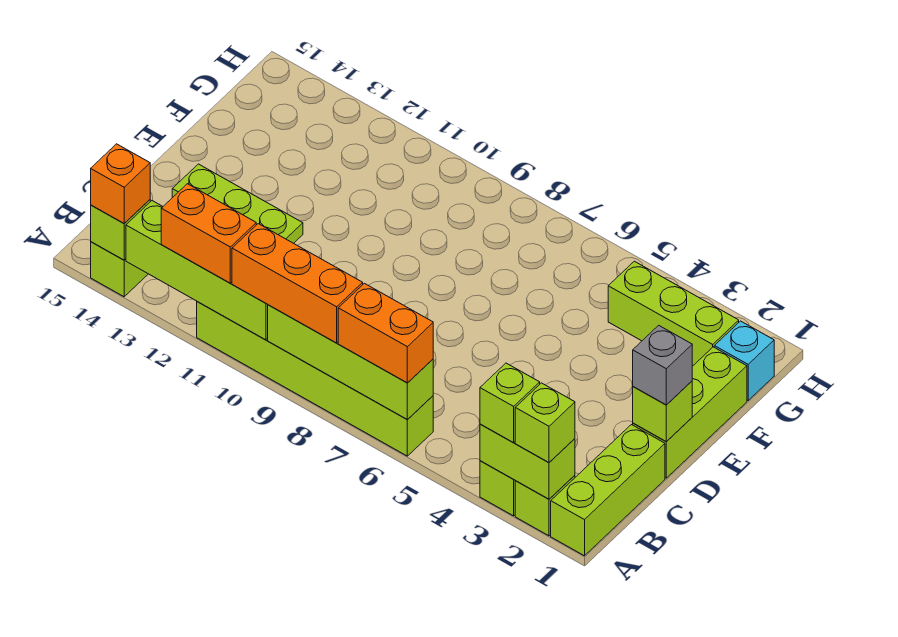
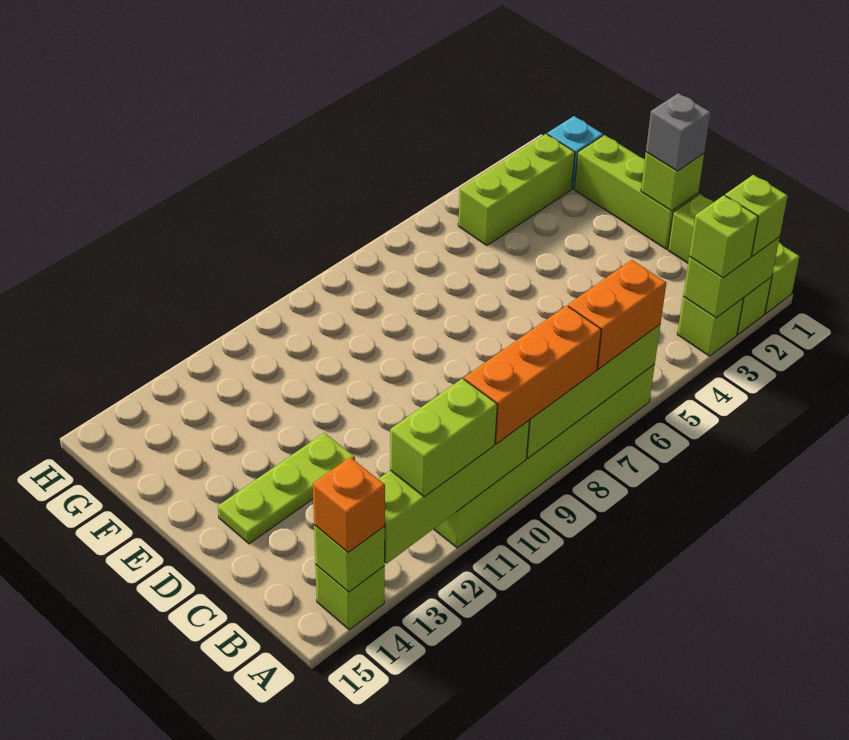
orange brick A11:A12 level 3 -> lime brick A11:A12 level 3

